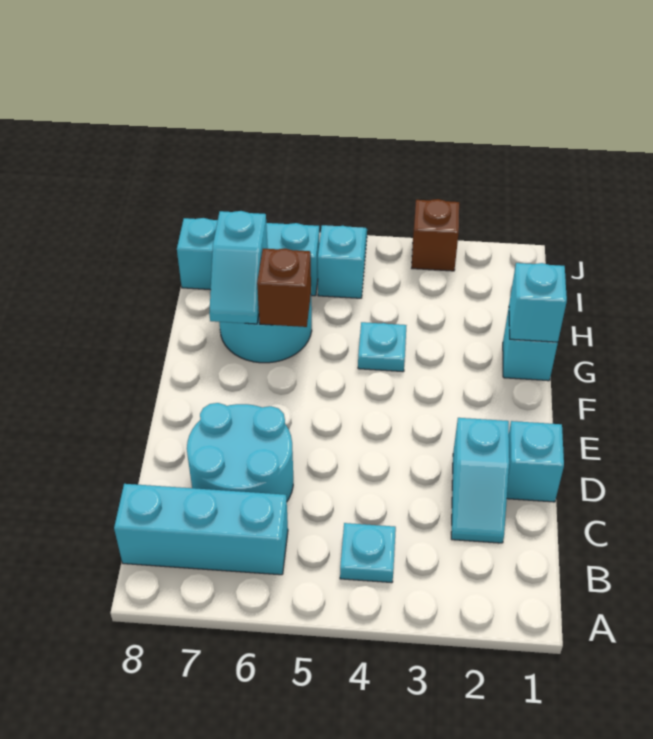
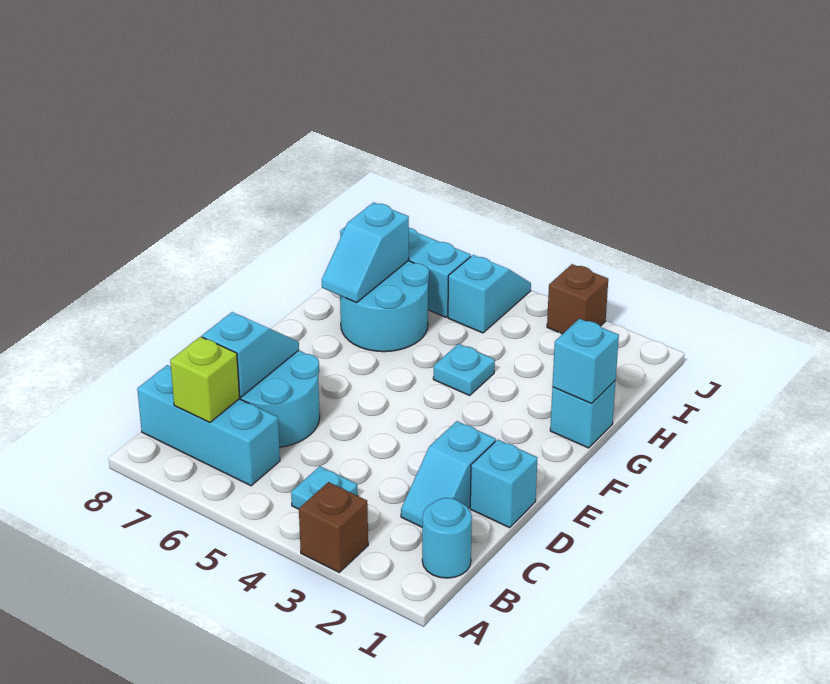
none -> cyan round brick B1 level 1
none -> lime brick B7 level 2
none -> cyan slope C7:D7 level 2 top C
brown brick G6 level 2 -> brown brick A3 level 1

